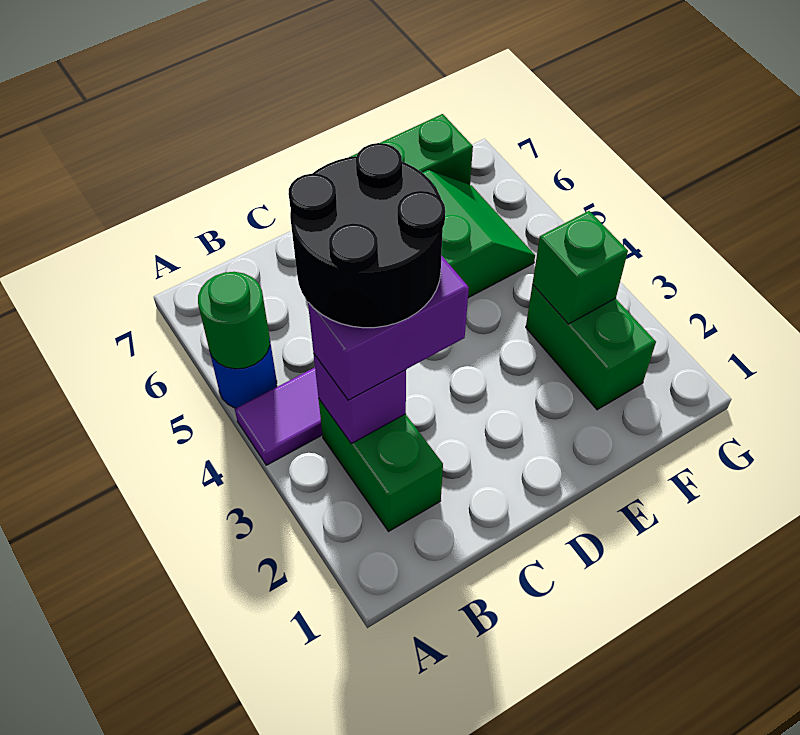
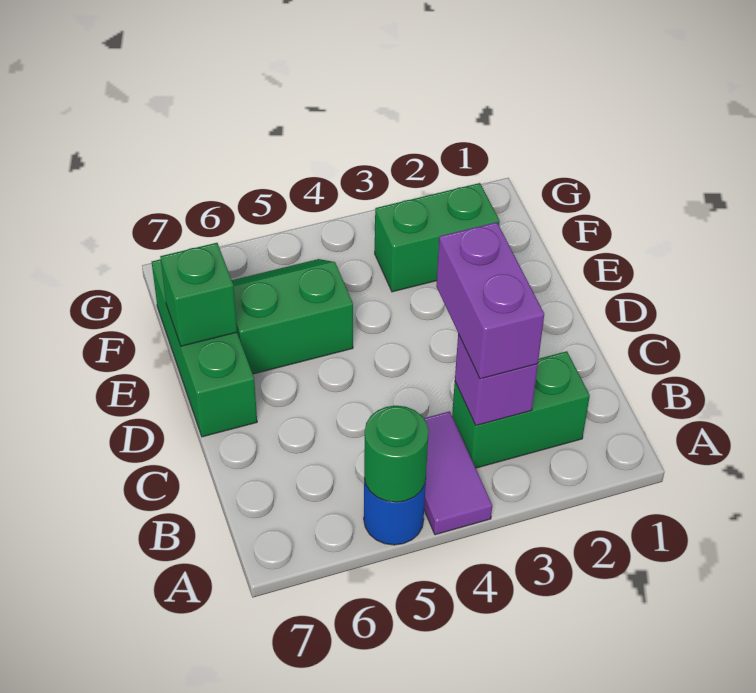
black round brick B3:C4 level 4 -> none
green brick F3 level 2 -> green brick E7 level 2

